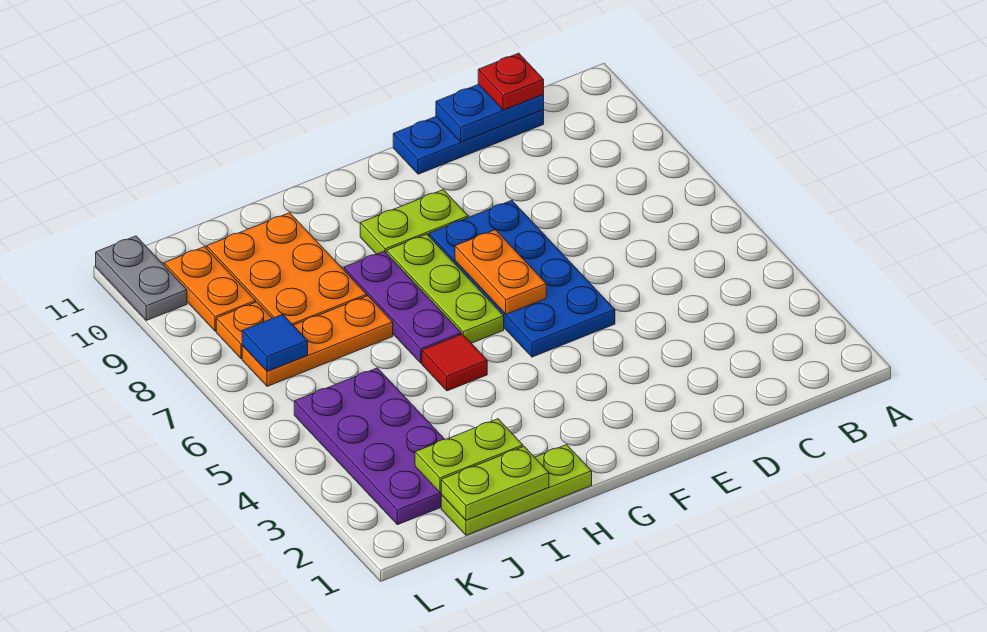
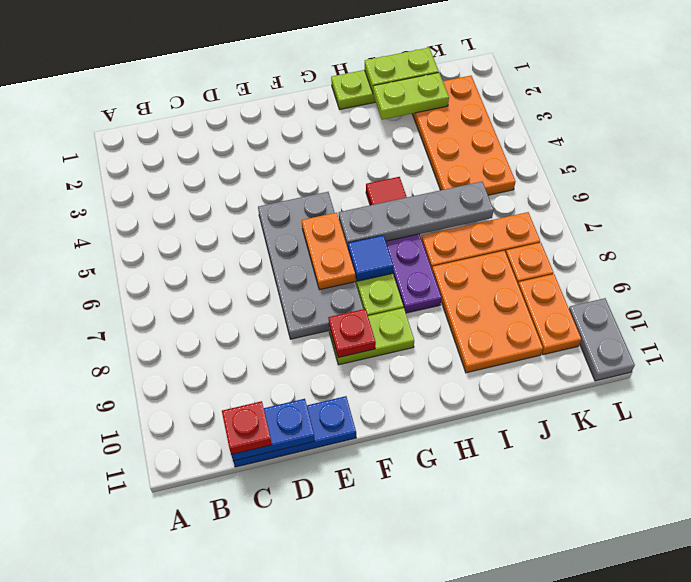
blue plate E5:F8 level 1 -> grey plate E5:F8 level 1
none -> red plate F9 level 2
none -> grey plate G6:J6 level 2
purple plate J2:K5 level 1 -> orange plate J2:K5 level 1
blue tile K7 level 2 -> blue tile G7 level 2

